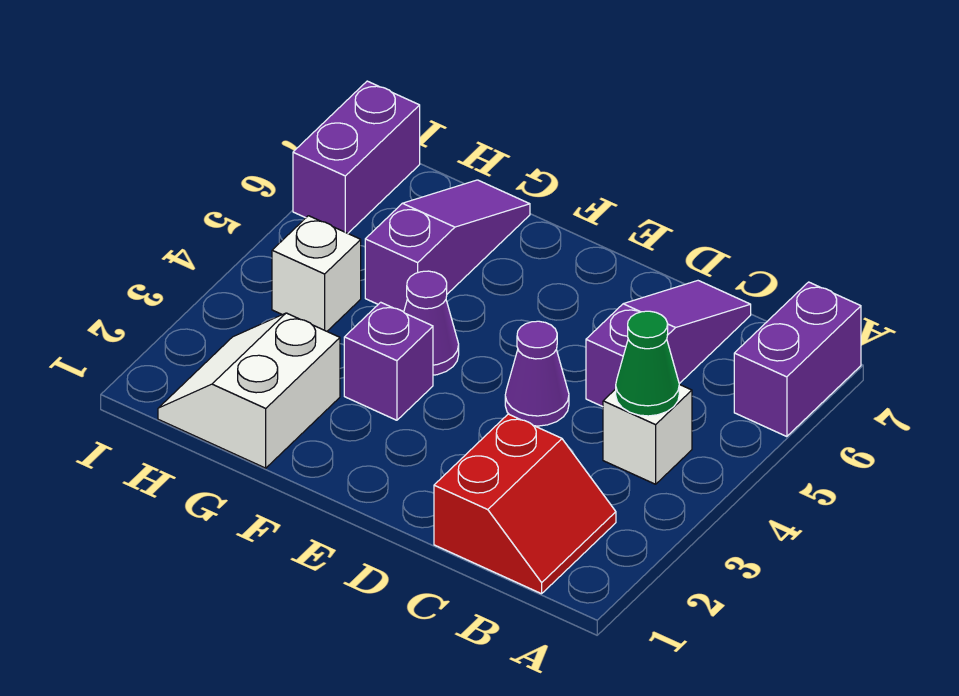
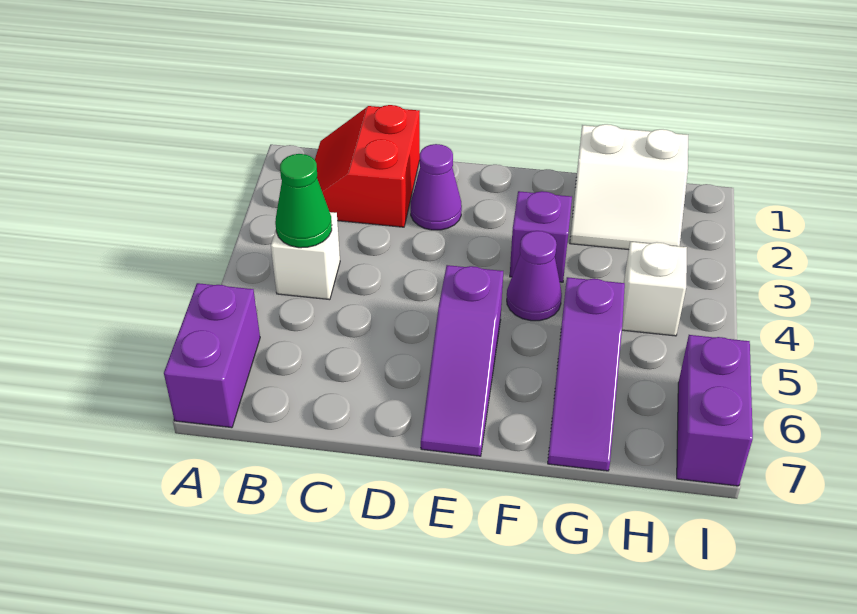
purple slope C5:C7 level 1 top 5 -> purple slope E5:E7 level 1 top 5
purple cone D4 level 1 -> purple cone D2 level 1
white slope G1:H2 level 1 top G -> white slope G1:H2 level 1 top 1

